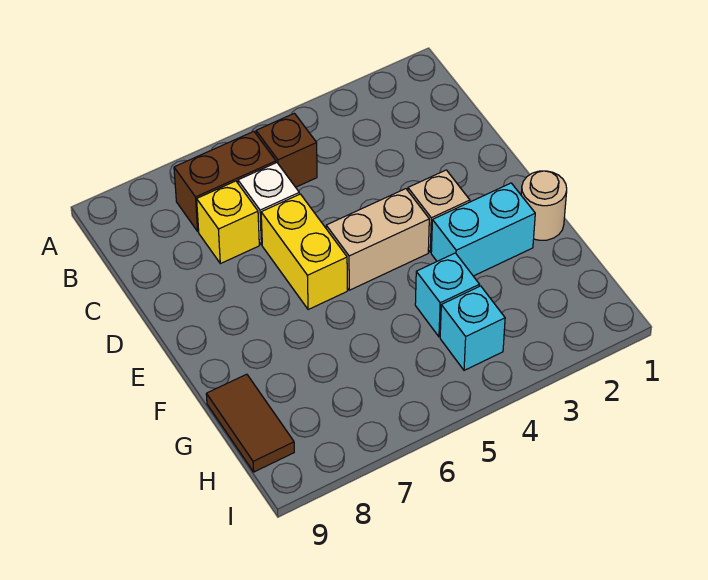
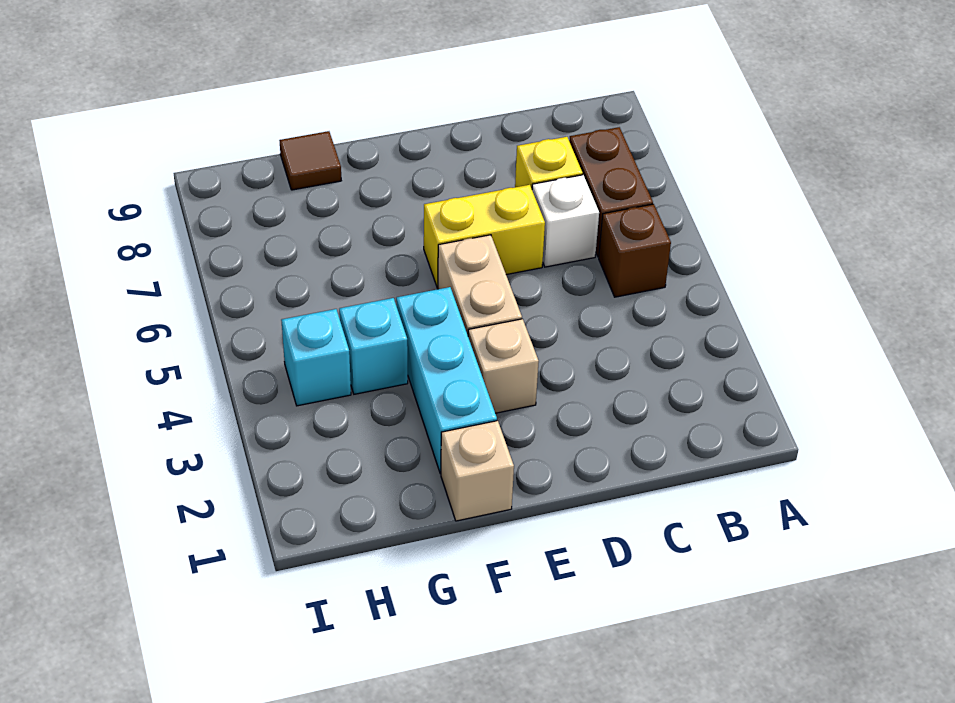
tan round brick F1 level 1 -> tan brick F1 level 1
cyan brick F2:F3 level 1 -> cyan brick F2:F4 level 1
brown tile G9:H9 level 1 -> brown tile G9 level 1

